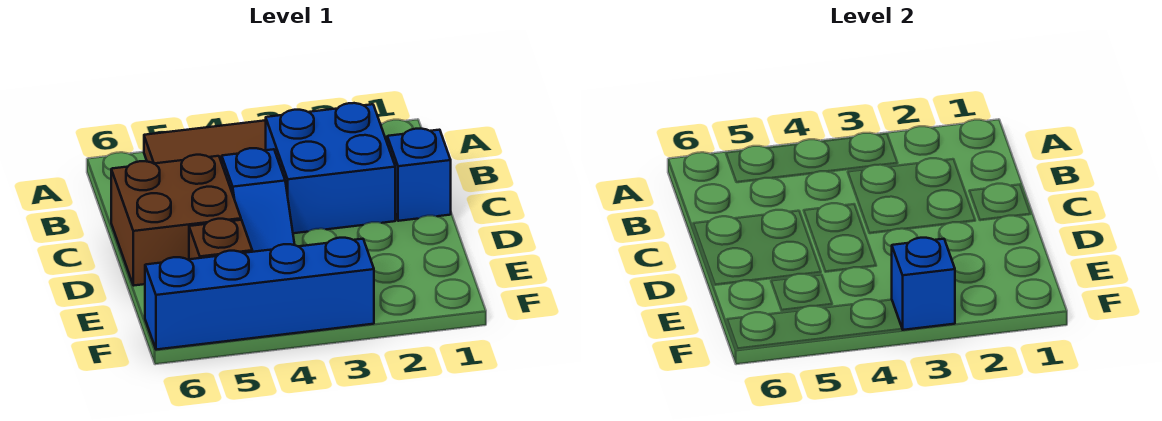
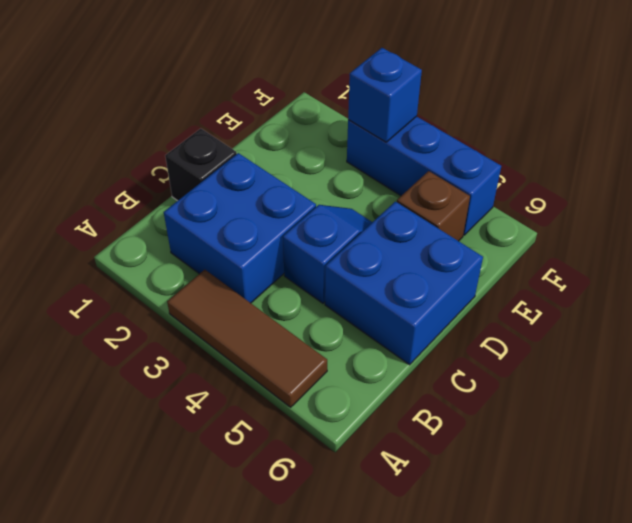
blue brick C1 level 1 -> black brick C1 level 1
brown brick C5:D6 level 1 -> blue brick C5:D6 level 1
blue brick F3:F6 level 1 -> blue brick F3:F5 level 1

